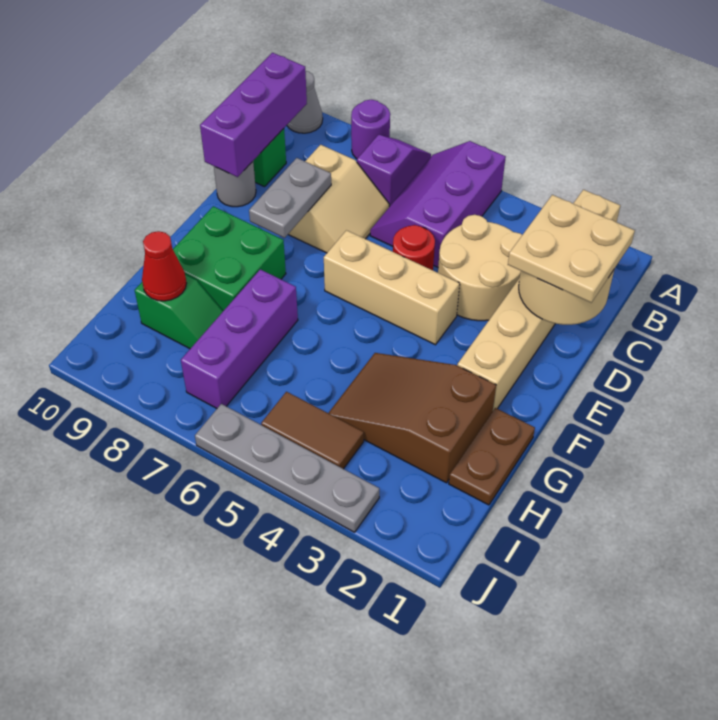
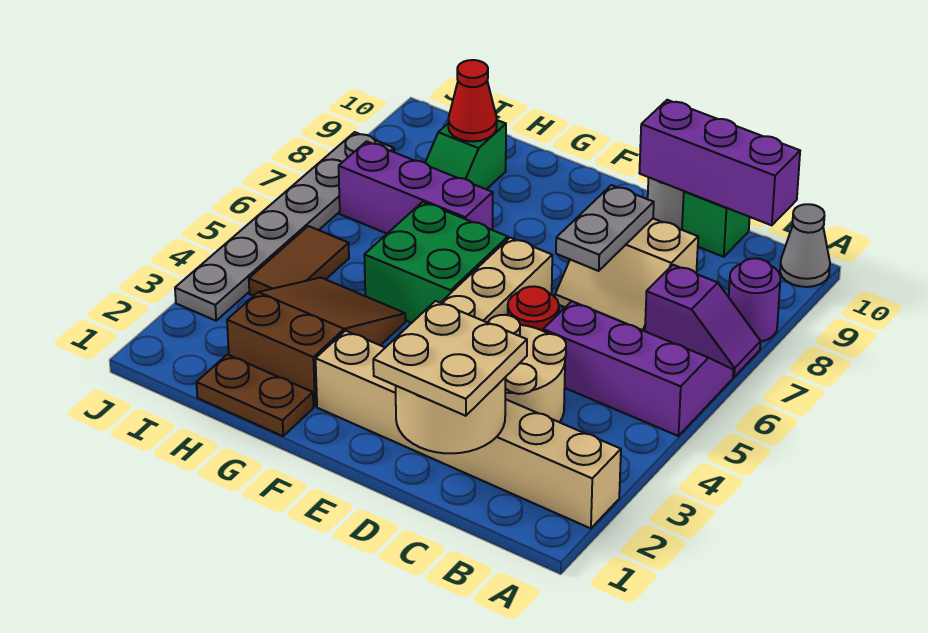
grey plate D8:E8 level 2 -> grey plate D7:D8 level 2
green brick F8:G9 level 1 -> green brick F5:G6 level 1
grey plate J3:J6 level 1 -> grey plate J3:J8 level 1

